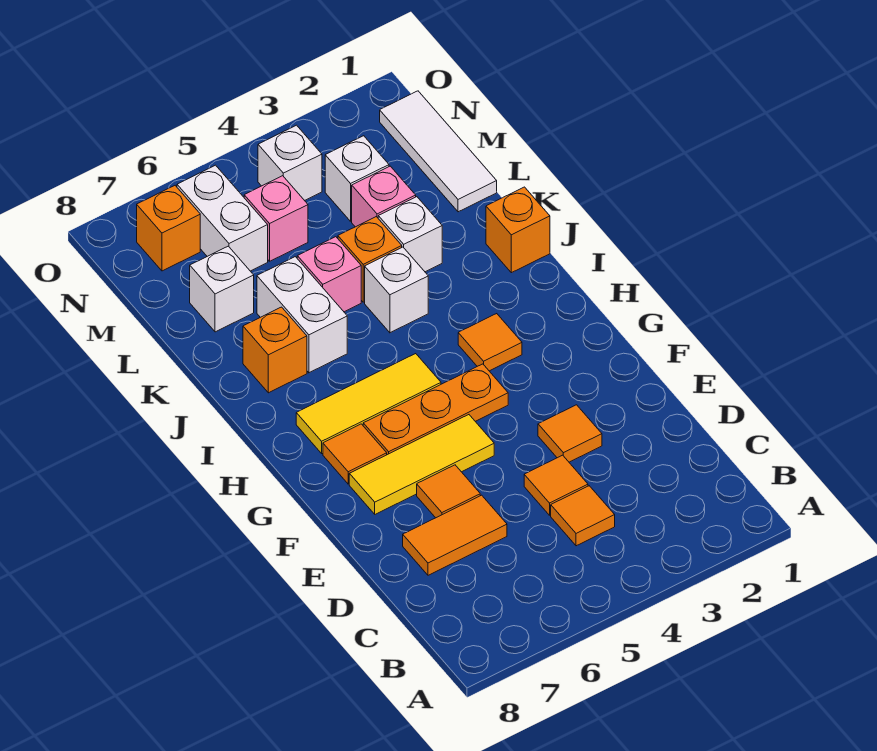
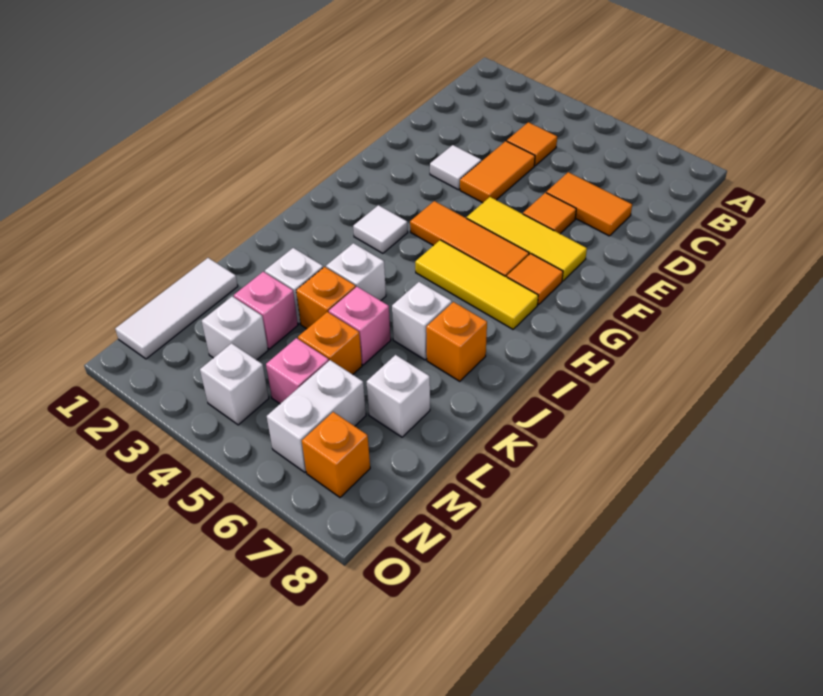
orange tile D4 level 1 -> orange tile D4:E4 level 1
orange tile E3 level 1 -> white tile E3 level 1
orange plate G4:G6 level 1 -> orange tile G4:G6 level 1
orange tile H3 level 1 -> white tile H3 level 1
orange brick J1 level 1 -> orange brick L5 level 1
white brick J6:K6 level 1 -> white brick J6 level 1

